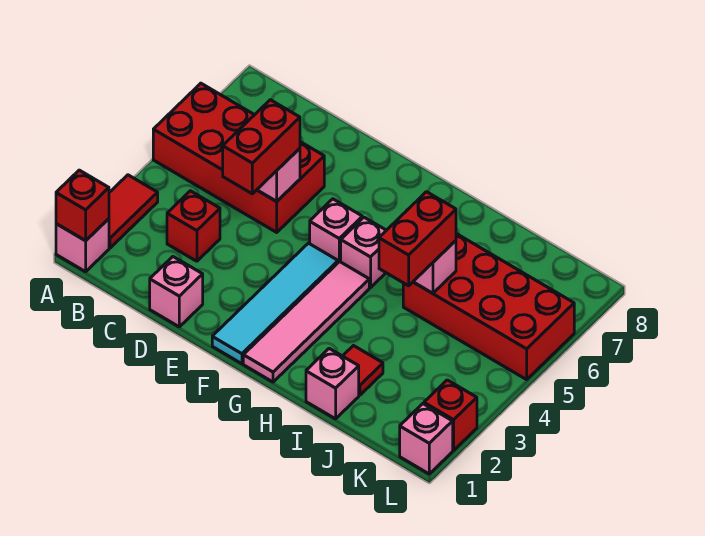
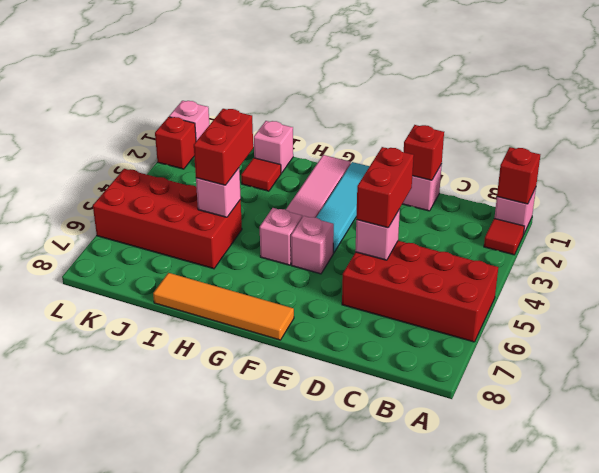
red tile A2:A3 level 1 -> red tile A2 level 1
red brick C3 level 1 -> red brick D1 level 2
none -> orange tile F8:I8 level 1

